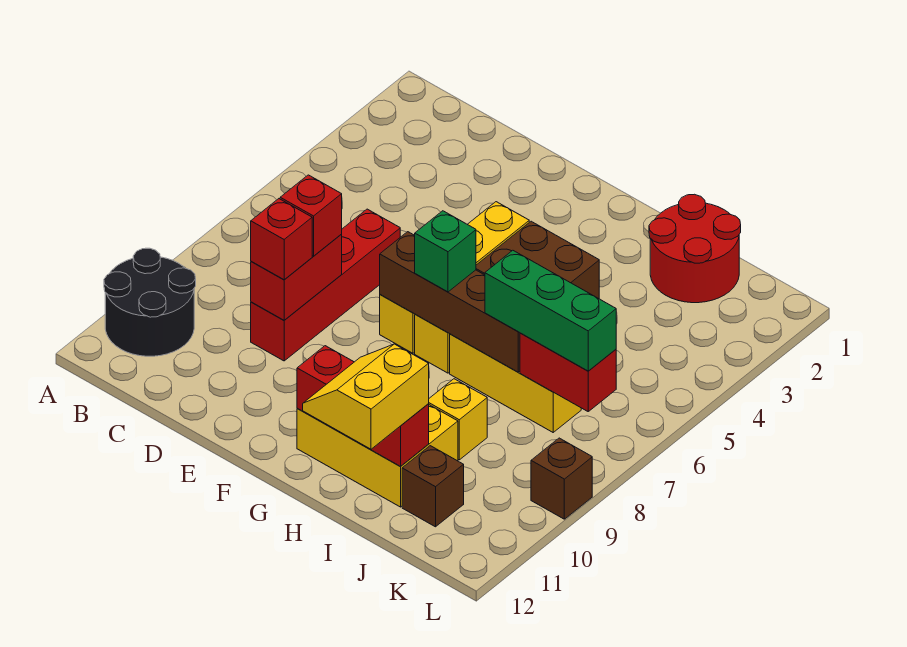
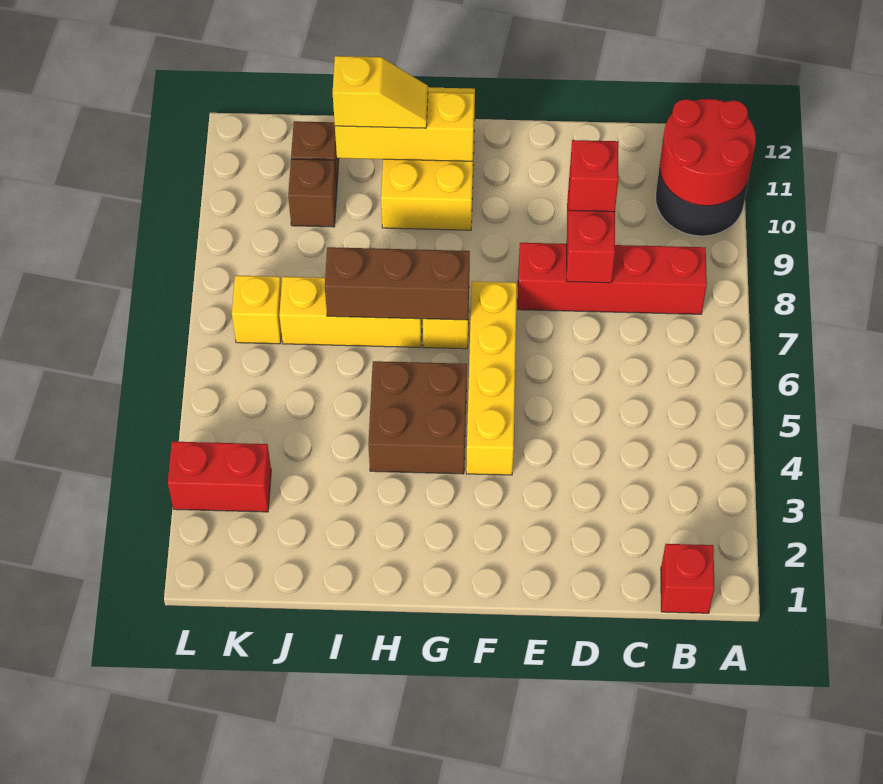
red brick D6:D9 level 1 -> red brick B8:E8 level 1
red brick D8 level 3 -> red brick B1 level 1
brown brick F7:I7 level 2 -> brown brick G7:I7 level 2
green brick G7 level 3 -> none
yellow brick G10:I11 level 1 -> yellow brick G10:H12 level 1
red brick G11:I11 level 2 -> yellow brick G11:I11 level 2
yellow slope H11:I12 level 3 top I -> yellow slope H11:I11 level 3 top I
red round brick I1:J2 level 1 -> red round brick A10:B11 level 2
green brick I7:K7 level 3 -> none
yellow brick I9 level 1 -> yellow brick K7 level 1
red brick J7:K7 level 2 -> red brick K3:L3 level 1
brown brick L9 level 1 -> brown brick J10 level 1

